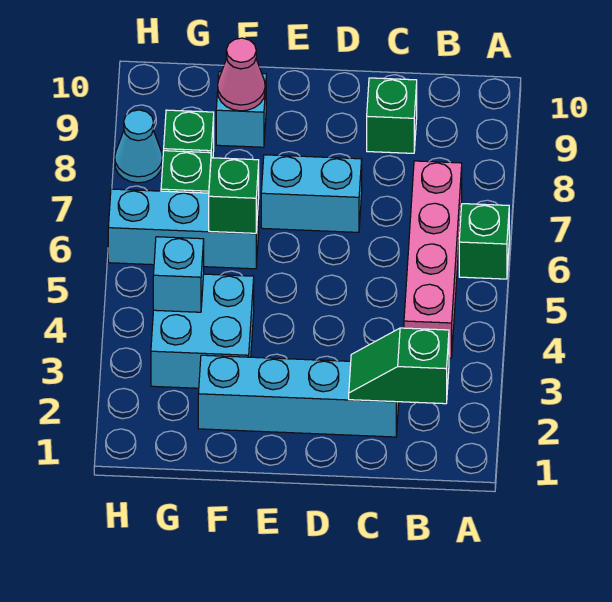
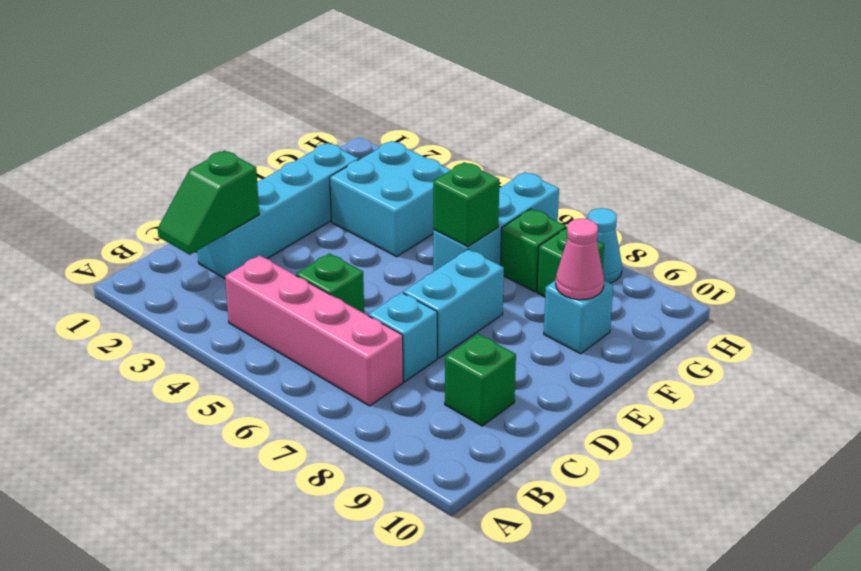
green brick A6 level 1 -> green brick C5 level 1
green slope B2:C2 level 2 top B -> green slope B2:C2 level 2 top C
cyan brick G4 level 2 -> cyan brick C7 level 1

